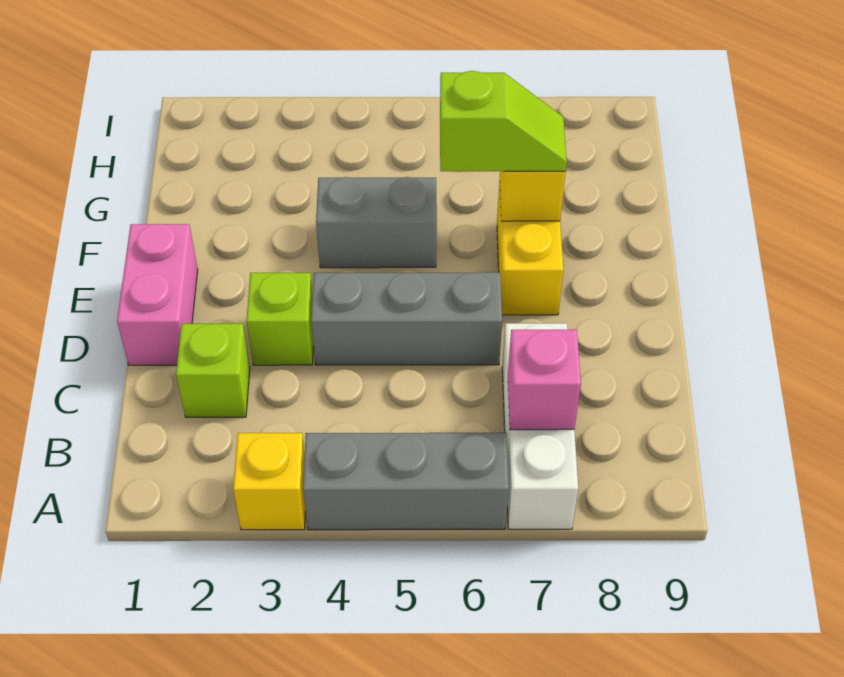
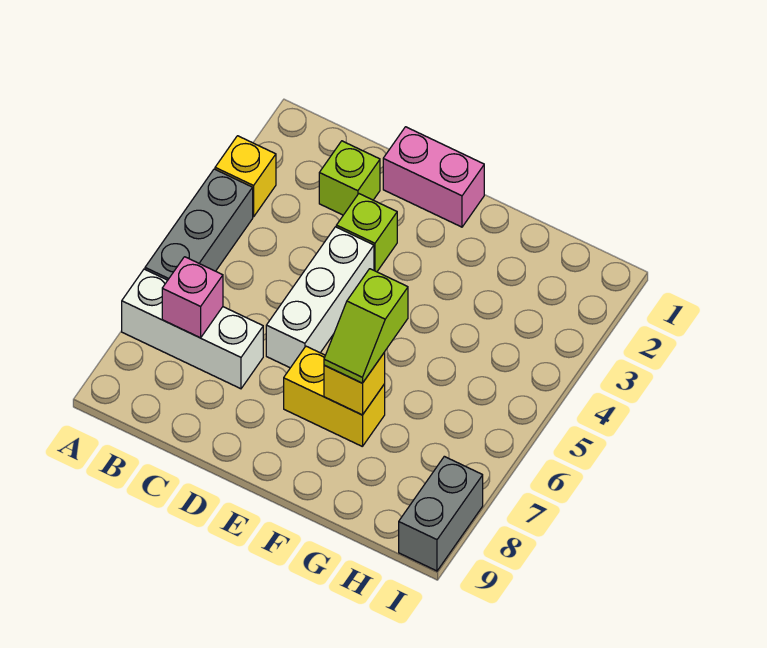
grey brick D4:D6 level 1 -> white brick D4:D6 level 1
grey brick F4:F5 level 1 -> grey brick I8:I9 level 1

